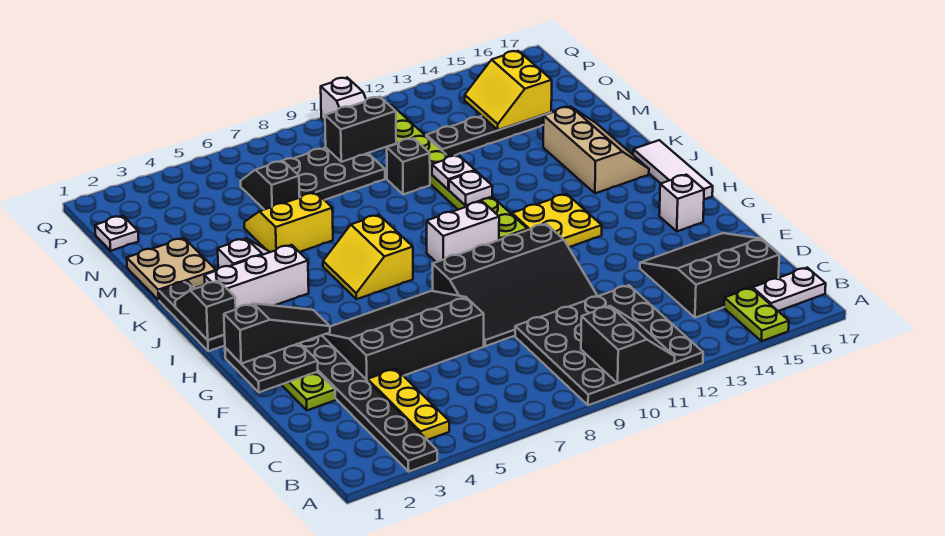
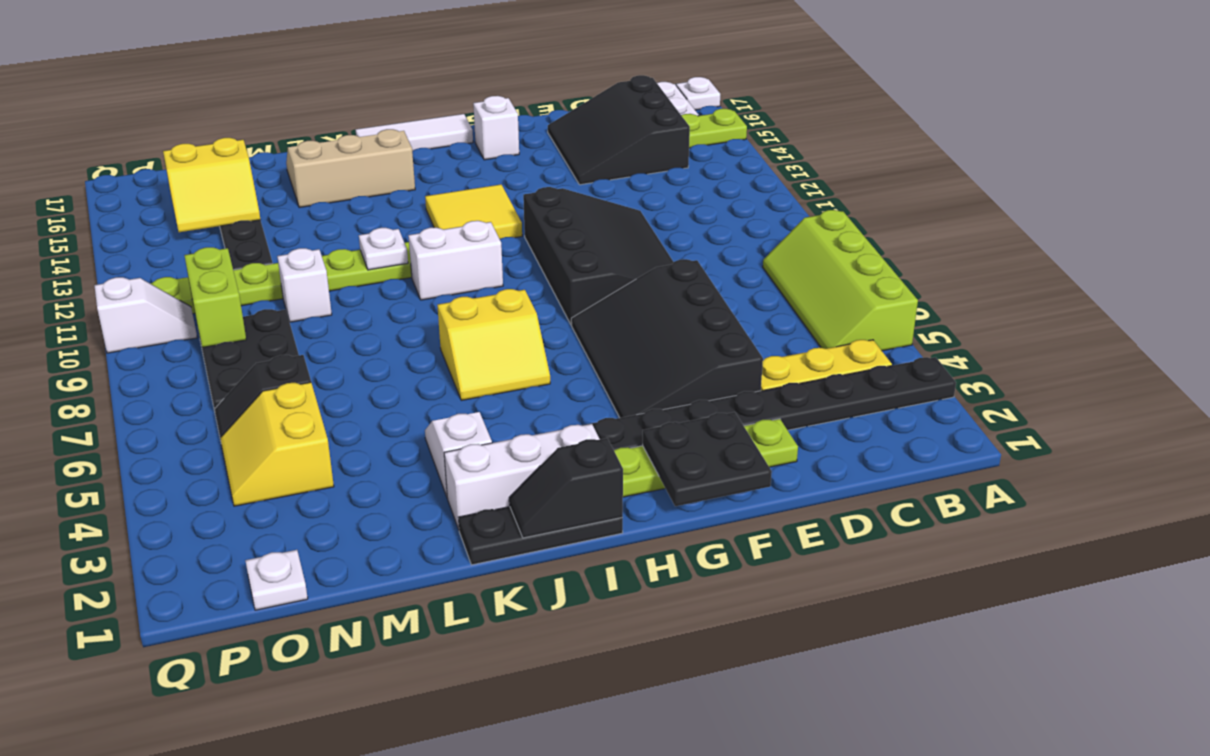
none -> lime slope A5:B8 level 1 top A
black plate A9:D12 level 1 -> none
black slope A10:B11 level 2 top 10 -> none
black slope G1:G3 level 3 top 1 -> none
yellow plate H12:I13 level 1 -> yellow tile H12:I13 level 1
white brick I9:I10 level 1 -> white brick I10:J10 level 1
white brick J2:J4 level 1 -> white brick I2:K2 level 1
tan plate L1:M2 level 1 -> none
yellow slope L5:M6 level 1 top L -> yellow slope N4:O5 level 1 top N
white plate L11 level 2 -> white plate A17 level 1
black brick M10 level 1 -> white brick M10 level 1
black brick O9:O10 level 2 -> lime brick O9:O10 level 2

